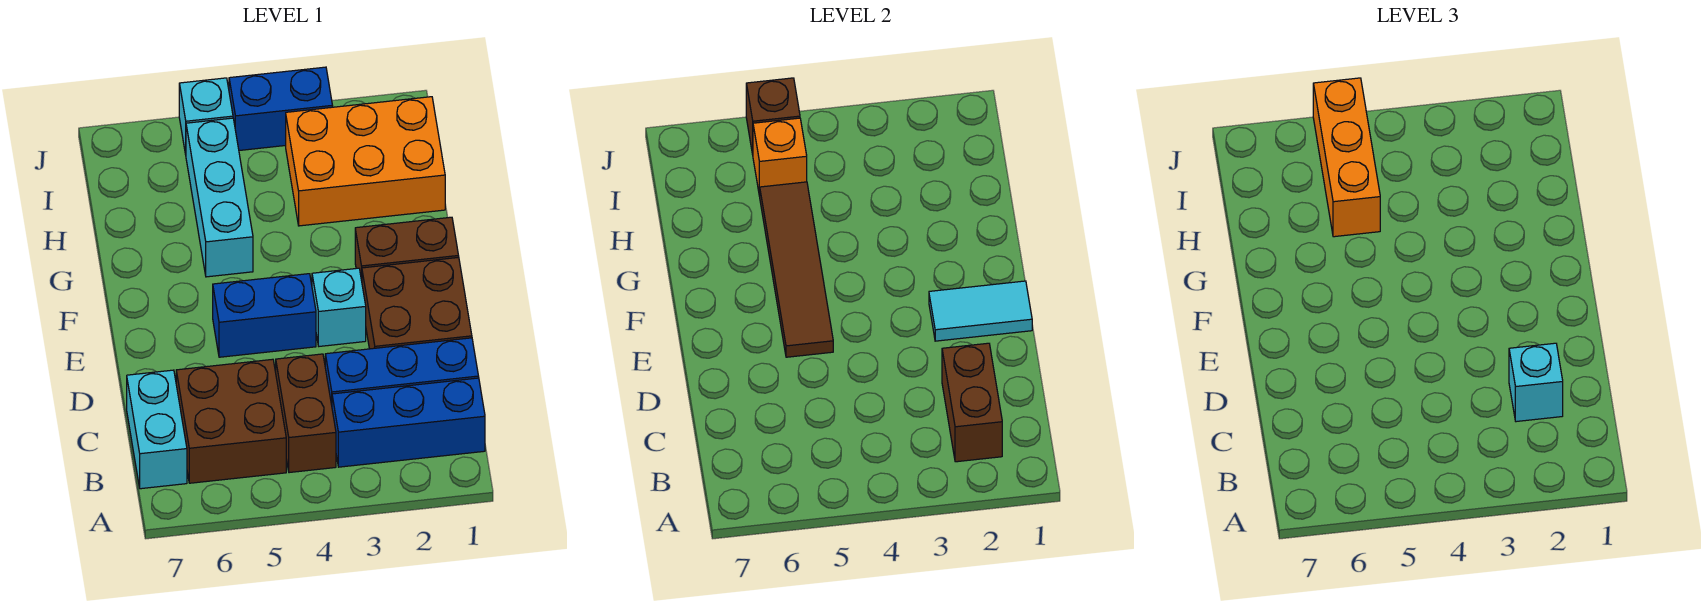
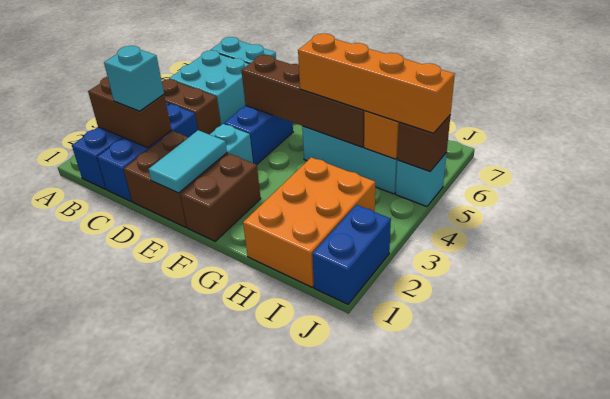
brown brick B5:C6 level 1 -> cyan brick B5:C6 level 1
brown tile E5:H5 level 2 -> brown brick E5:H5 level 2
orange brick H5:J5 level 3 -> orange brick G5:J5 level 3
blue brick J3:J4 level 1 -> blue brick J1:J2 level 1

